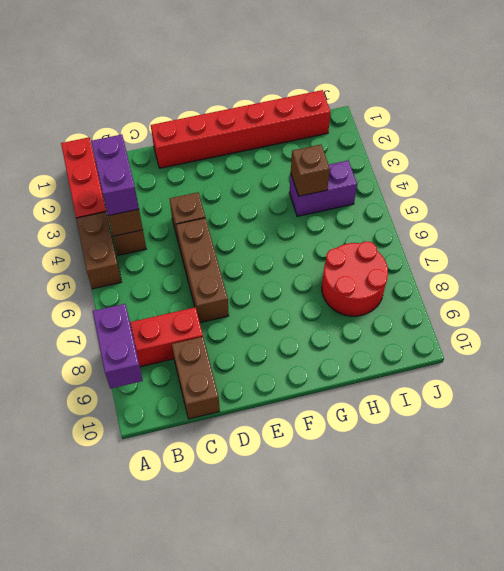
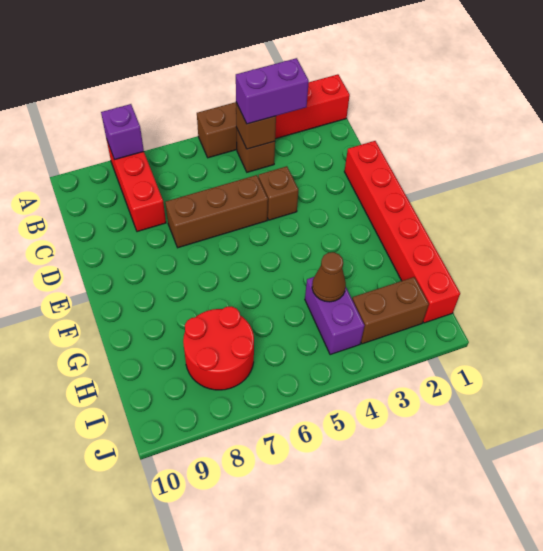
purple brick A8:A9 level 2 -> purple brick A8 level 2
brown brick C9:C10 level 1 -> brown brick I2:I3 level 1
brown brick H4 level 2 -> brown cone H4 level 2

